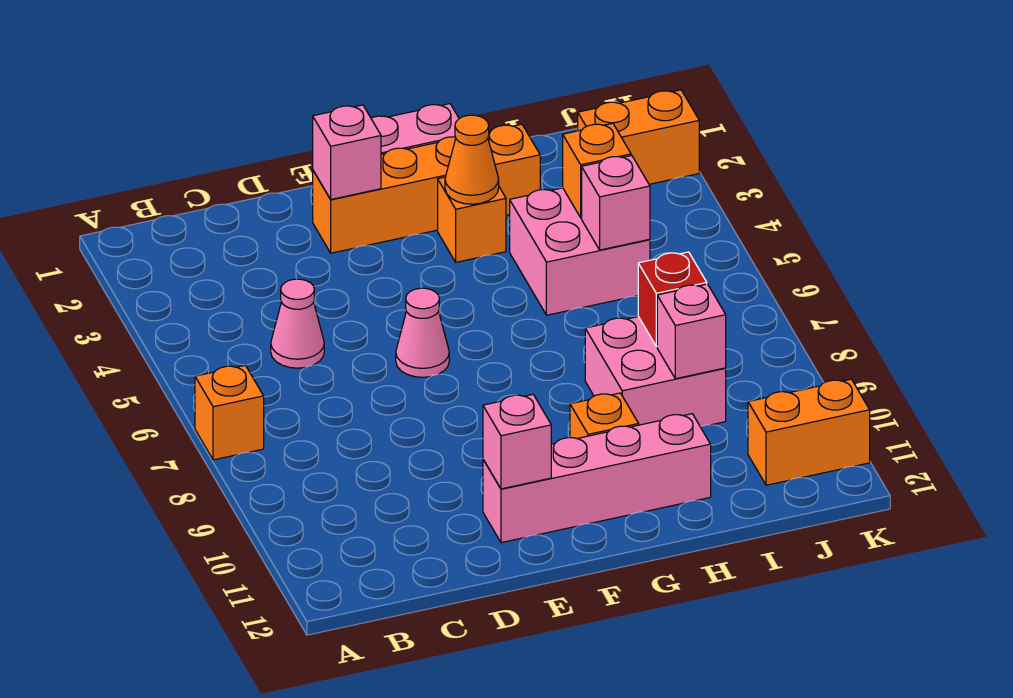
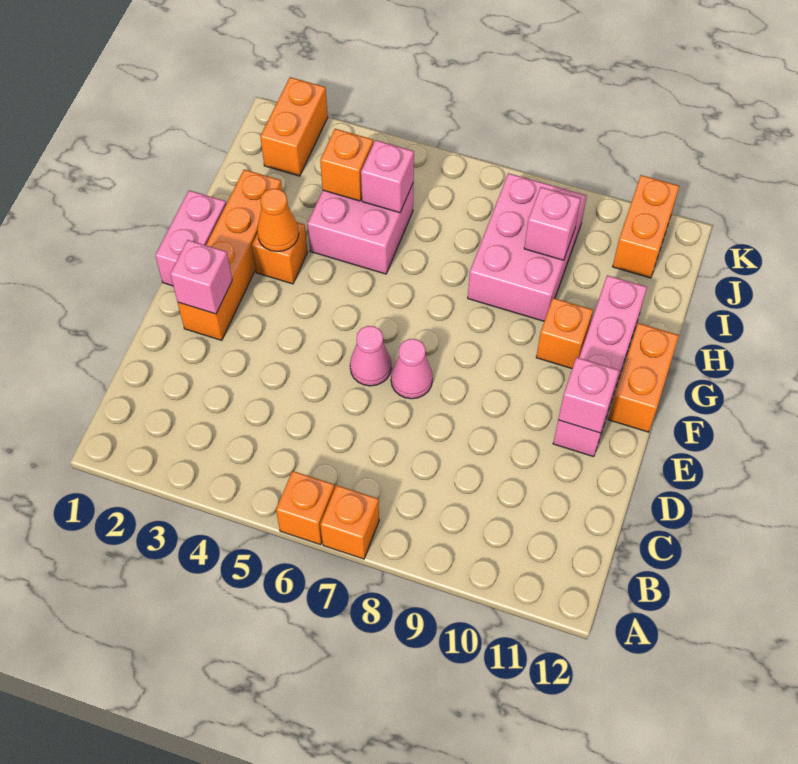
none -> orange brick A6 level 1
pink cone C5 level 1 -> pink cone E7 level 1
none -> orange brick F12:G12 level 1
pink brick H8:I9 level 1 -> pink brick H8:J9 level 1
red brick I8 level 2 -> none

